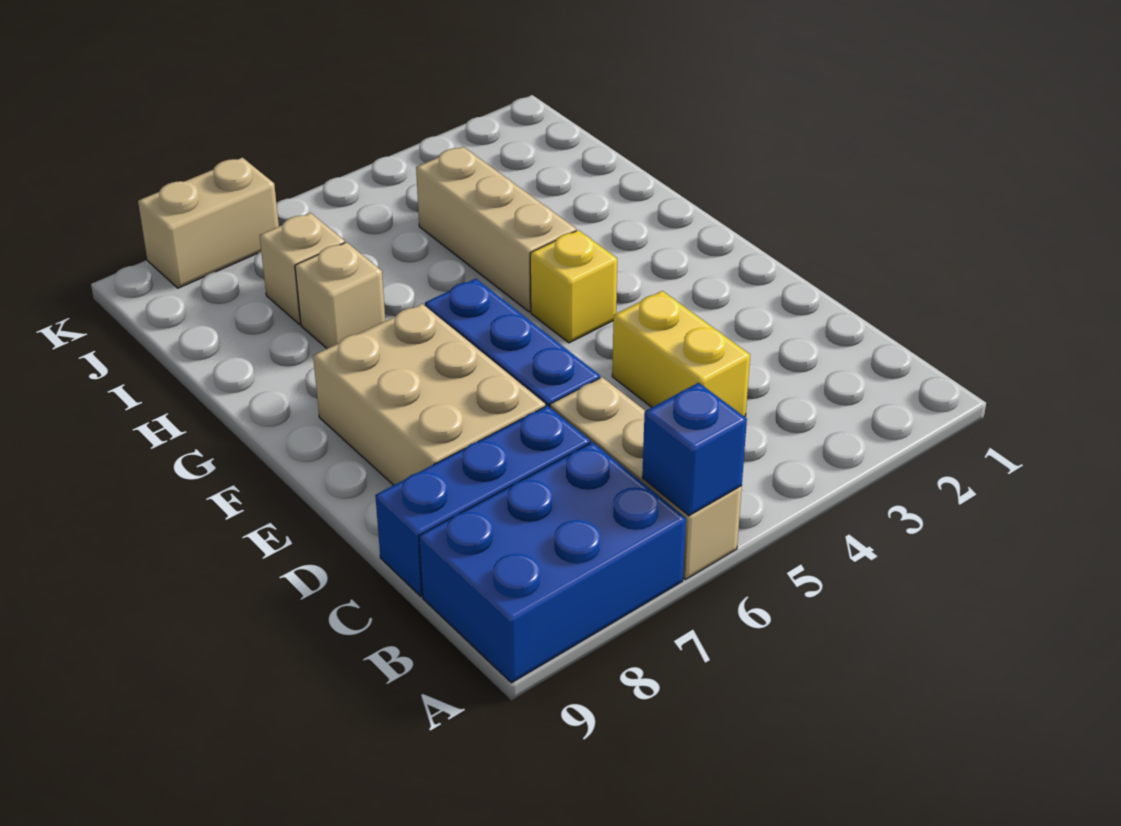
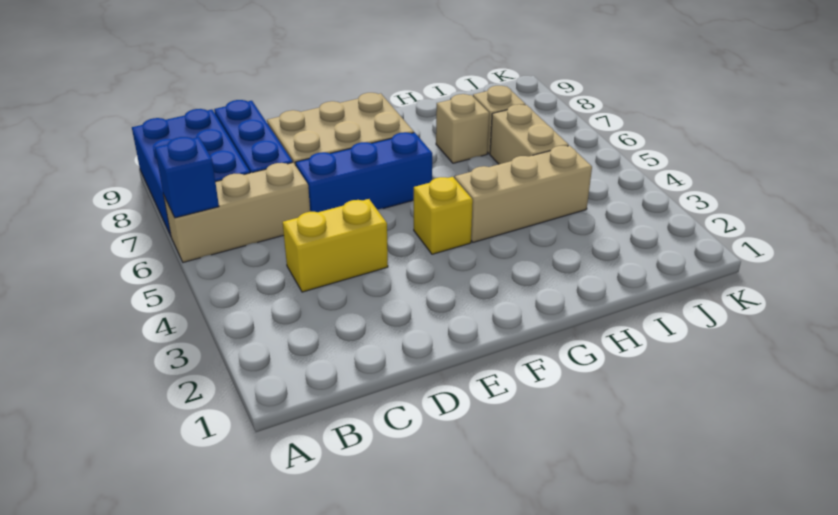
tan brick K7:K8 level 1 -> tan brick I5:I6 level 1

